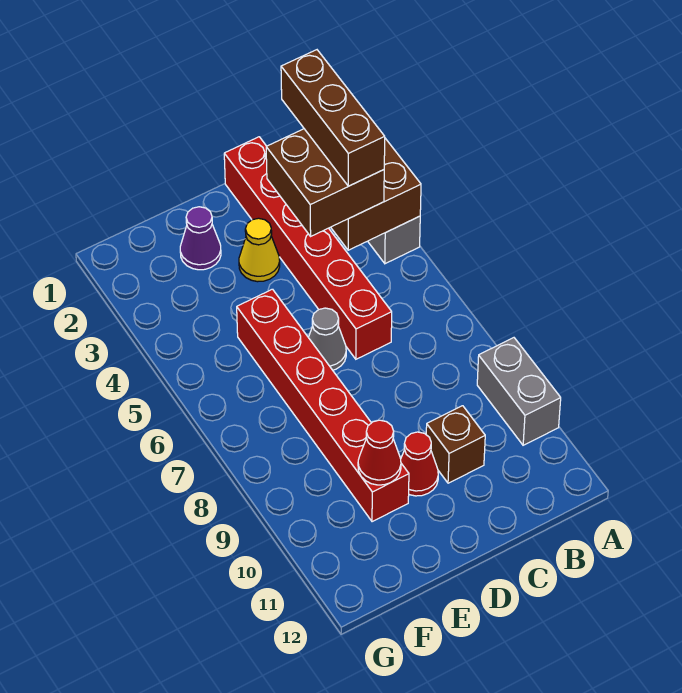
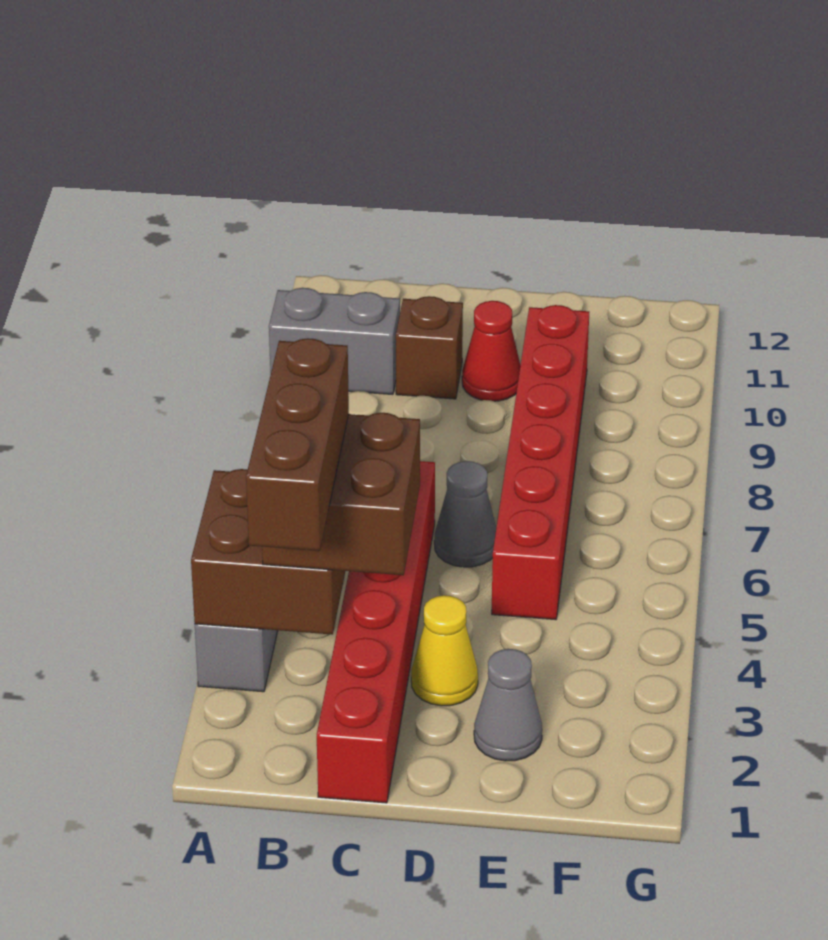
grey brick A9:A10 level 1 -> grey brick A10:B10 level 1
purple cone E2 level 1 -> grey cone E2 level 1
red cone E10 level 2 -> none

